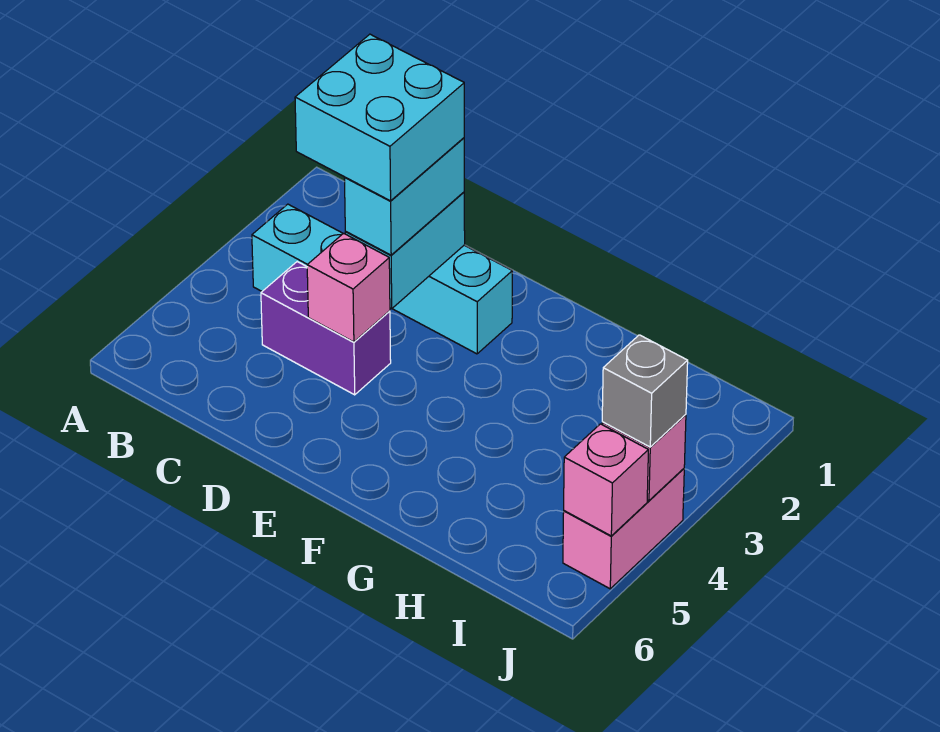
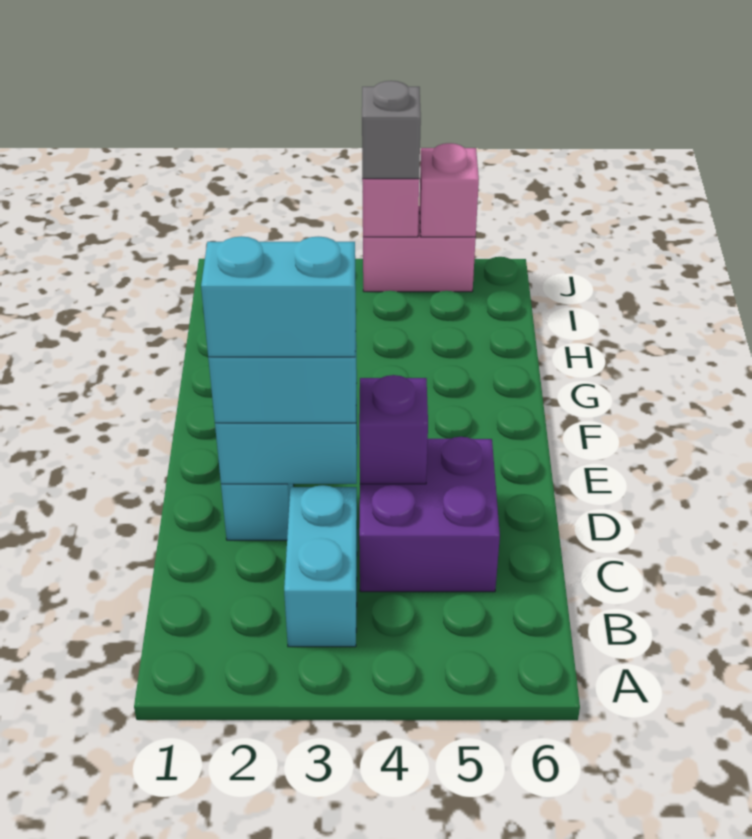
cyan brick C2:D3 level 4 -> cyan brick D2:D3 level 4
purple brick C4:D4 level 1 -> purple brick C4:D5 level 1
pink brick D4 level 2 -> purple brick D4 level 2

